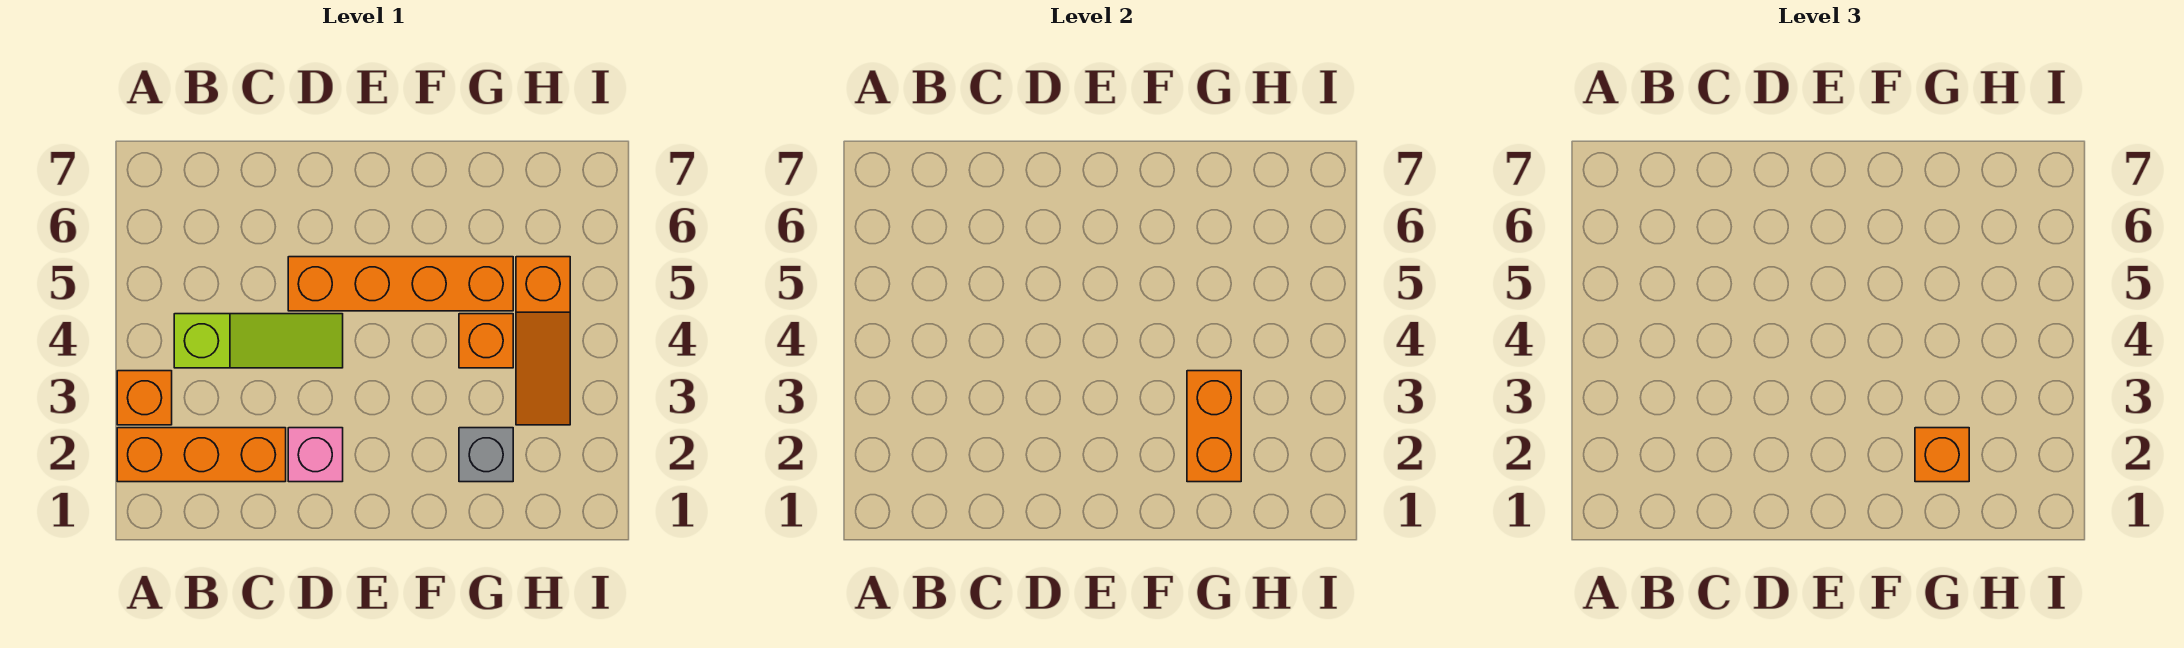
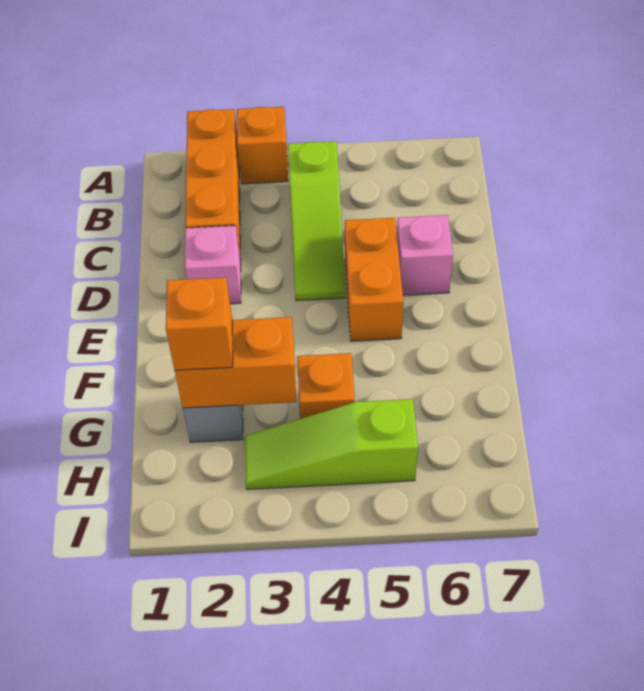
orange brick D5:G5 level 1 -> orange brick D5:E5 level 1
none -> pink brick D6 level 1
orange slope H3:H5 level 1 top 5 -> lime slope H3:H5 level 1 top 5

